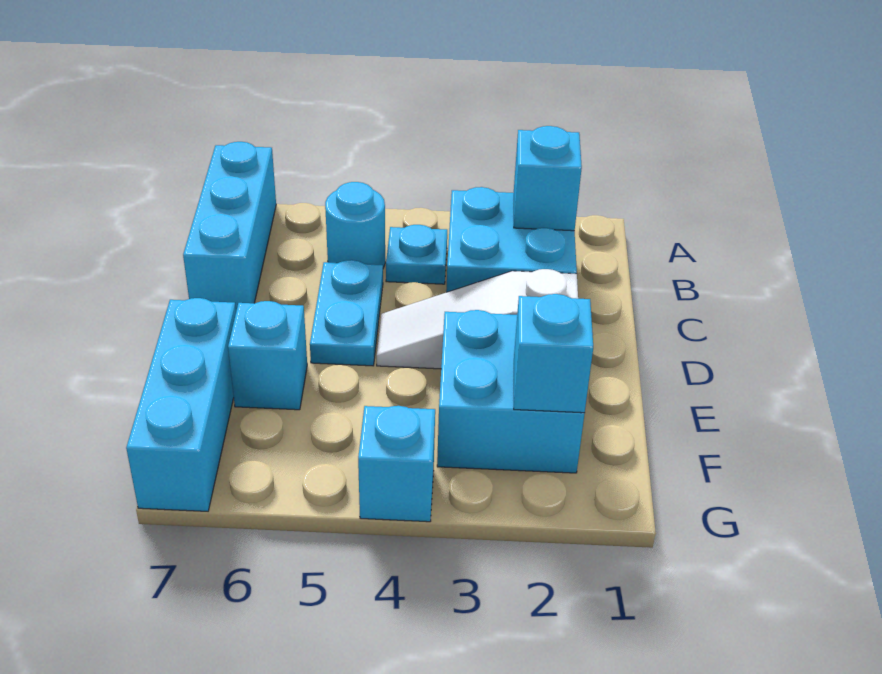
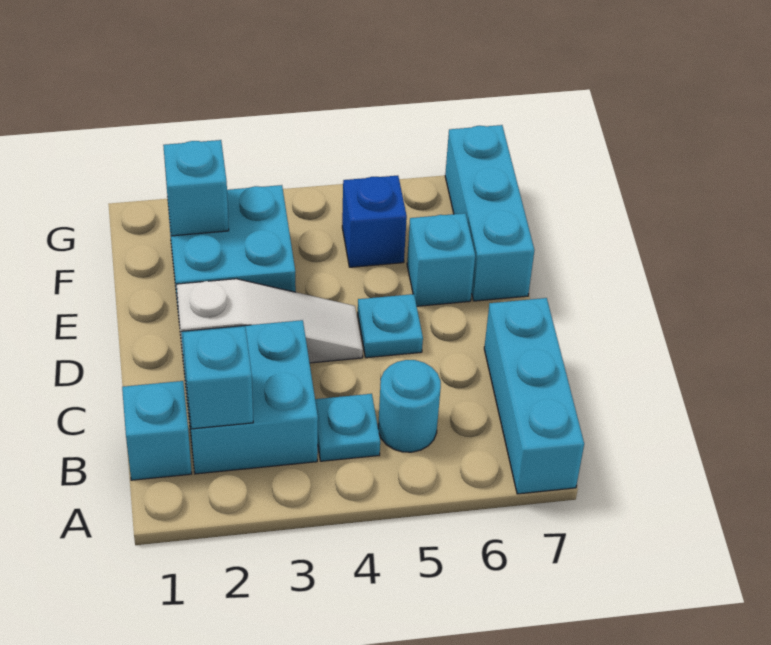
cyan plate C5:D5 level 1 -> cyan plate D5 level 1
none -> blue brick F5 level 1
cyan brick G4 level 1 -> cyan brick B1 level 1

